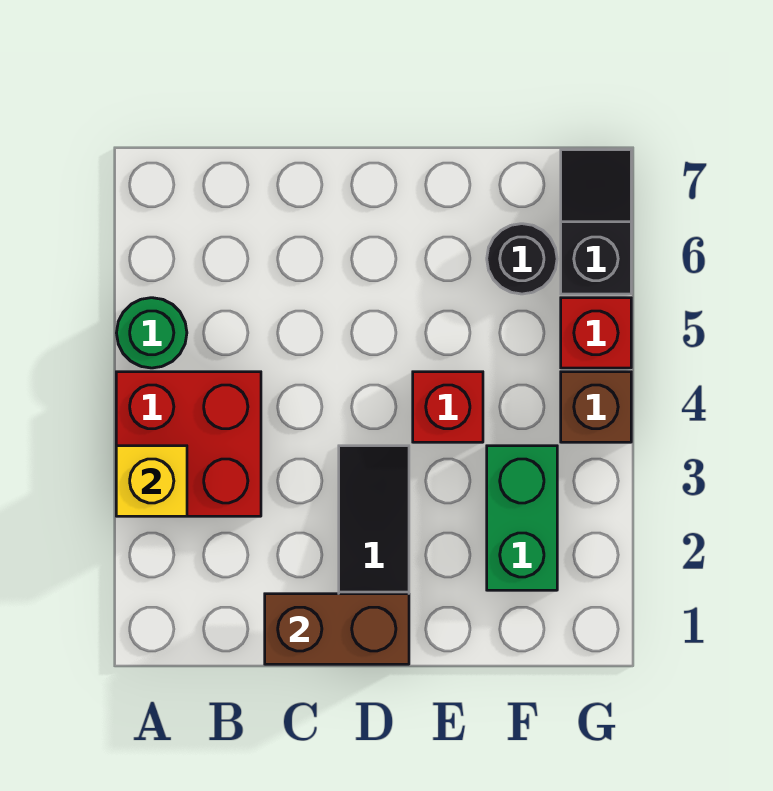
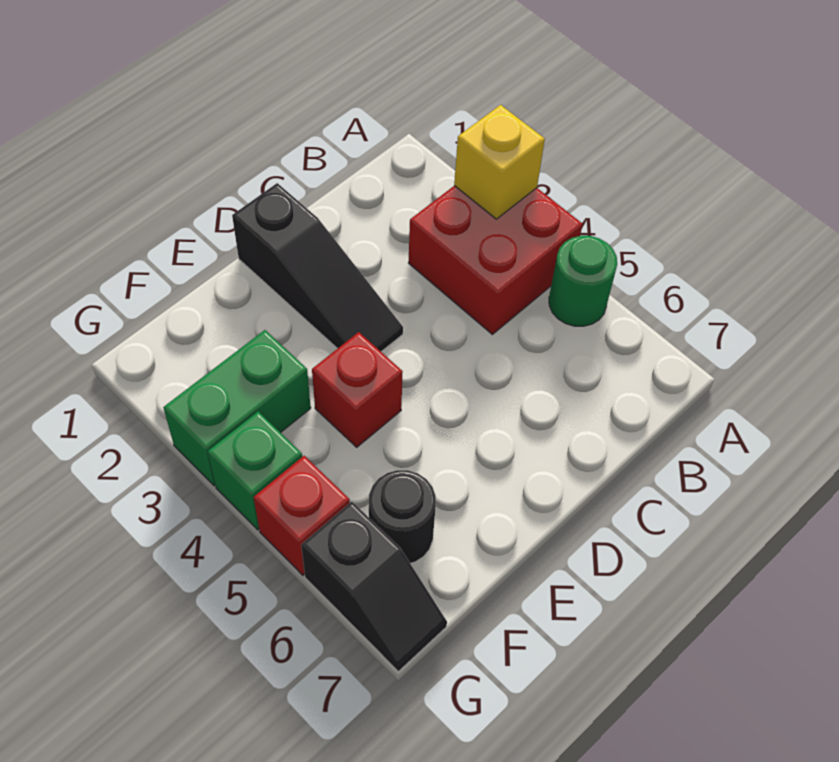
brown brick C1:D1 level 2 -> none
green brick F2:F3 level 1 -> green brick F3:G3 level 1
brown brick G4 level 1 -> green brick G4 level 1

